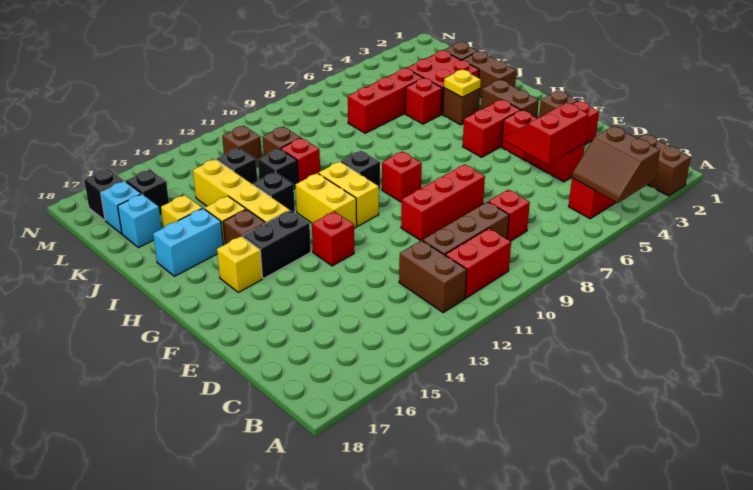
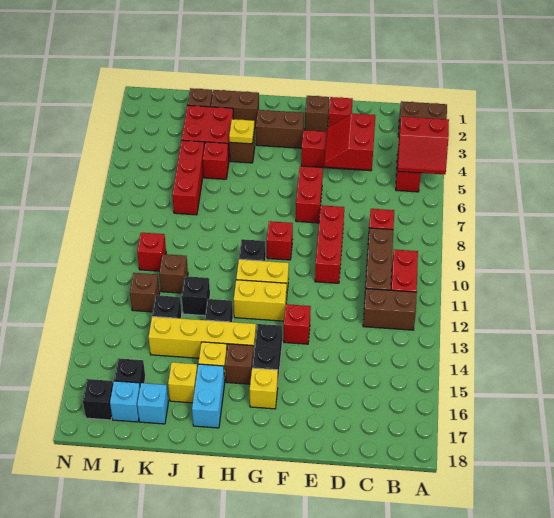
brown slope A4:B5 level 2 top 4 -> red slope A4:B5 level 2 top 4
red brick G4:G5 level 1 -> red brick F6:F7 level 1
red brick J11 level 1 -> red brick L10 level 1

